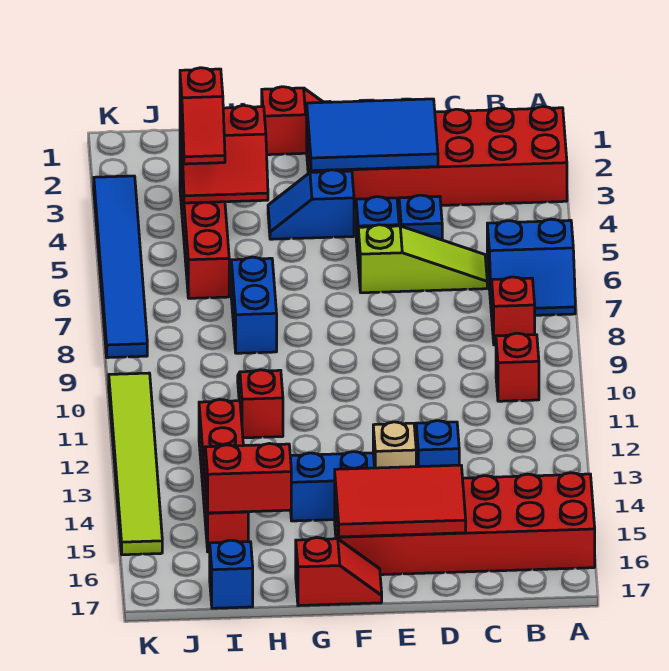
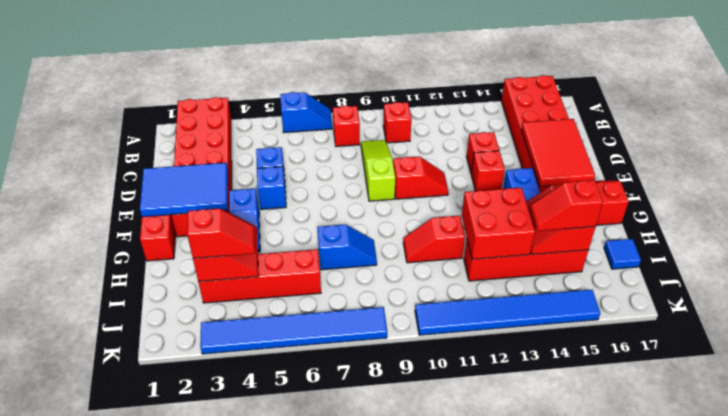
blue slope A6:B7 level 1 top 6 -> blue slope A6:A7 level 1 top 6
lime slope C6:E6 level 1 top E -> lime slope C9:E9 level 1 top E
blue tile D2:F3 level 2 -> blue tile E1:F3 level 2
blue brick D13 level 1 -> red brick D13 level 1
none -> red slope E10:E11 level 1 top 10
tan brick E13 level 1 -> red brick E13 level 1
blue brick H7:H8 level 1 -> blue slope H7:H8 level 1 top 7
none -> red brick H12:I13 level 2
none -> red slope I14:I15 level 3 top 15
blue brick I17 level 1 -> blue tile I17 level 1
lime tile K10:K15 level 1 -> blue tile K10:K15 level 1

